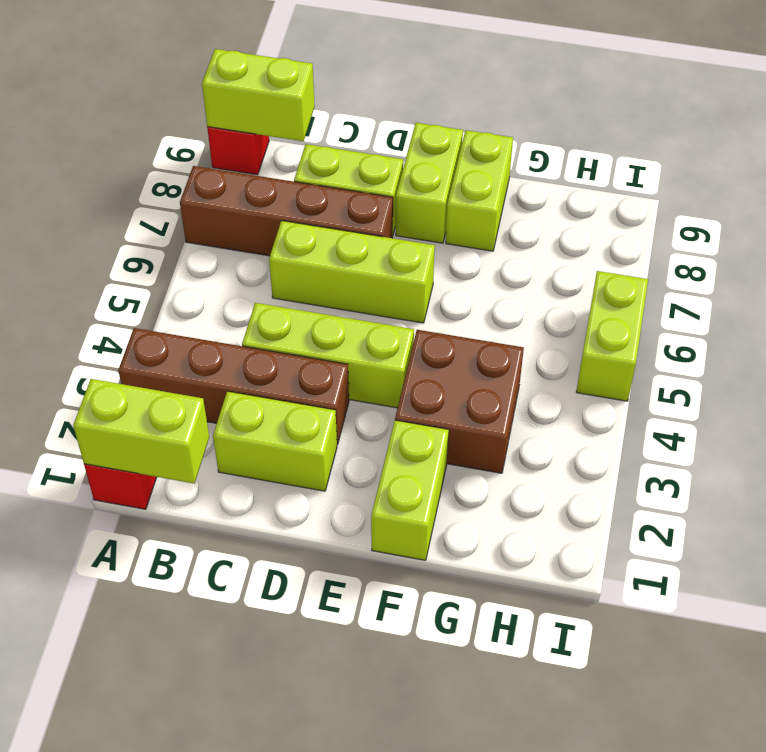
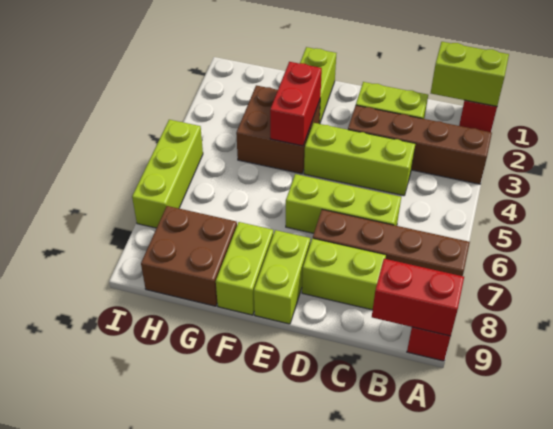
lime brick A9:B9 level 2 -> red brick A9:B9 level 2
none -> red brick F3:F4 level 2
none -> brown brick G8:H9 level 1
lime brick I5:I6 level 1 -> lime brick I5:I7 level 1

